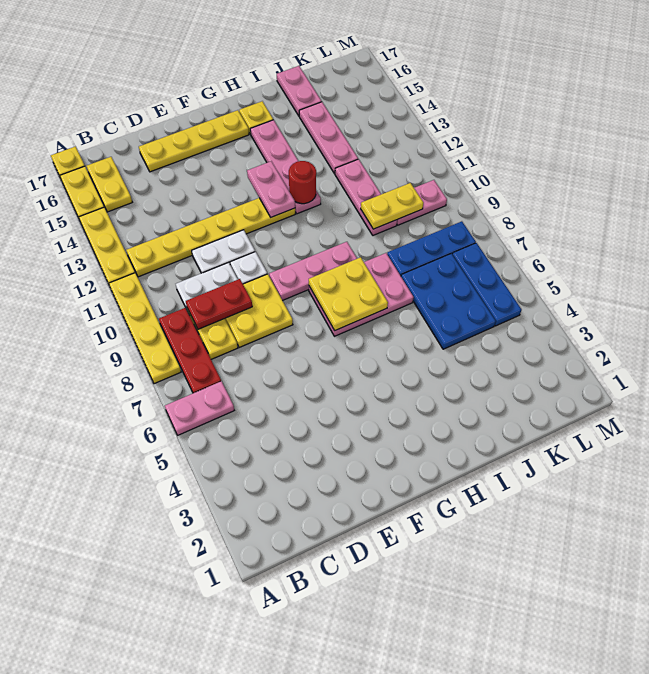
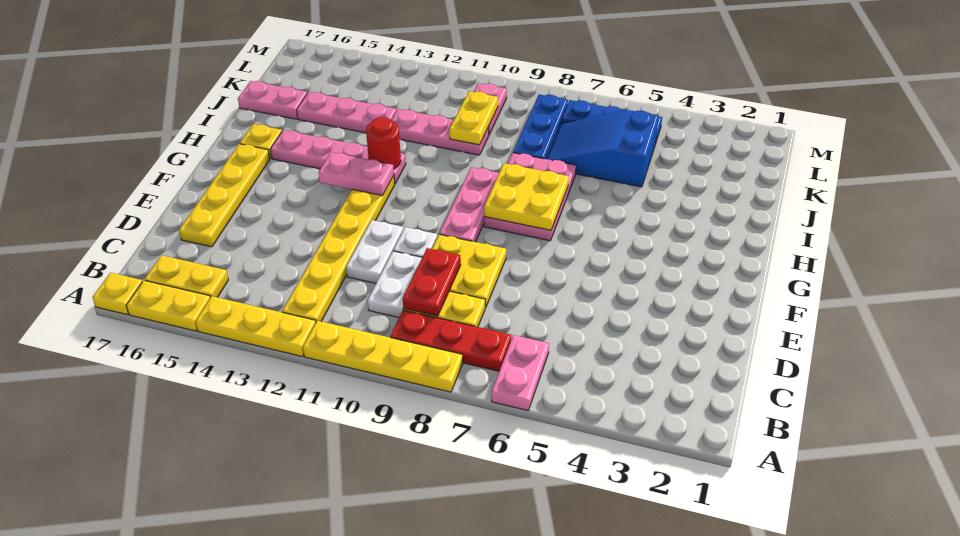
blue plate J5:K7 level 1 -> blue slope J5:K7 level 1 top 5

